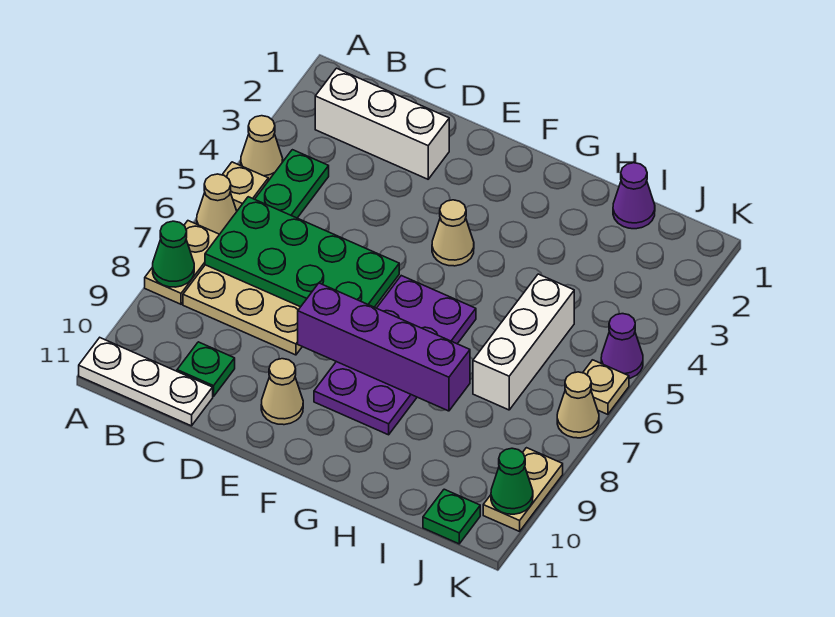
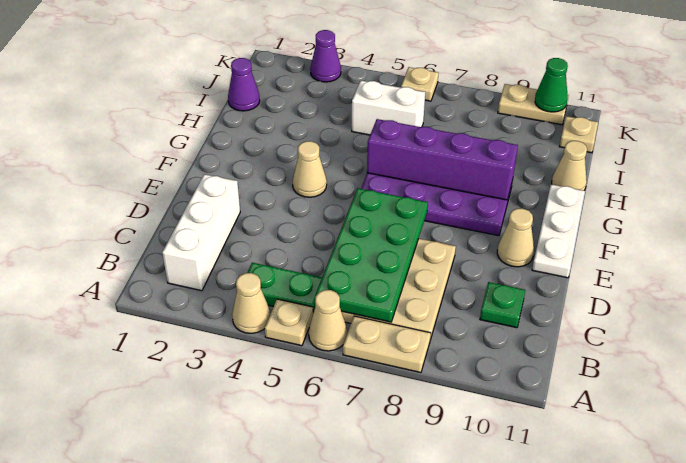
green cone A8 level 2 -> none
white plate A11:C11 level 1 -> white plate E11:G11 level 1
purple brick E8:H8 level 2 -> purple brick G6:G9 level 2
white brick I5:I7 level 1 -> white brick I5:I6 level 1
green plate J11 level 1 -> tan plate J11 level 1
purple cone K5 level 1 -> purple cone K3 level 1
tan cone K7 level 1 -> tan cone H11 level 1

